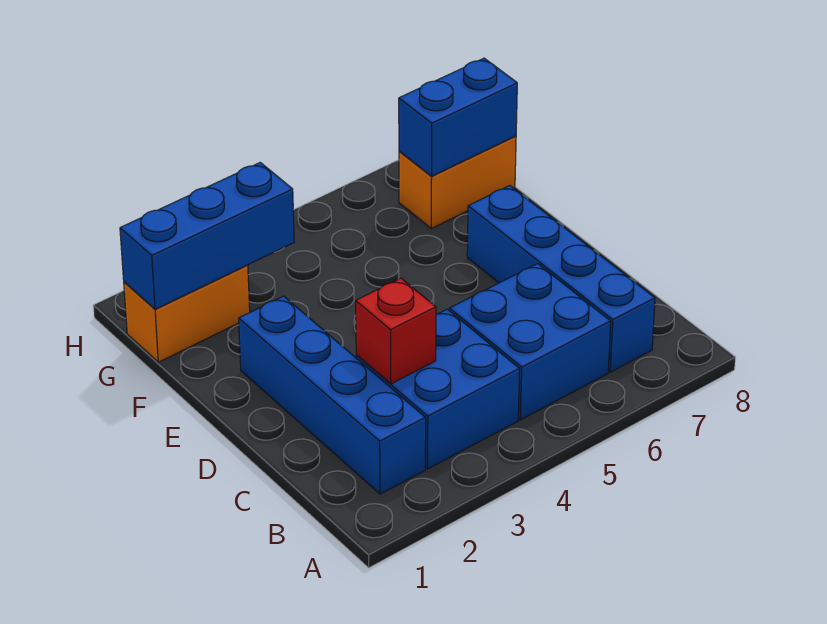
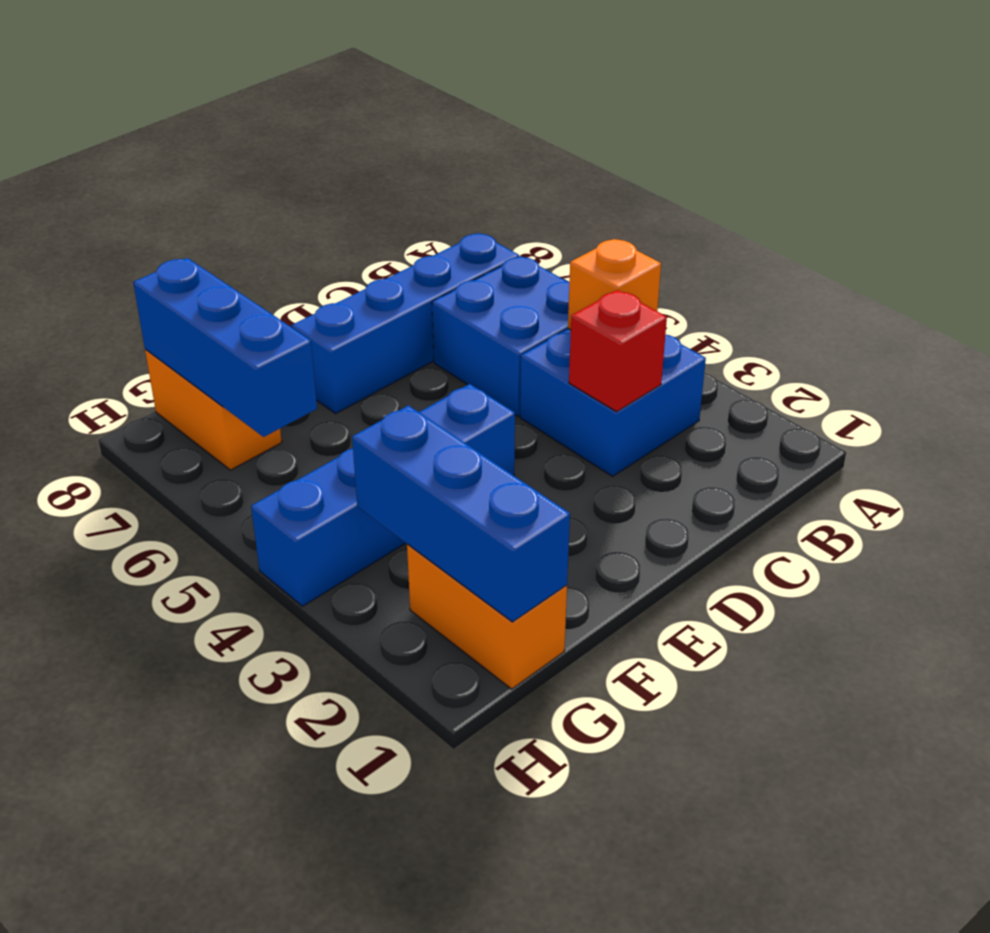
blue brick B2:E2 level 1 -> blue brick E4:H4 level 1
none -> orange brick B4 level 2
blue brick G7:G8 level 2 -> blue brick G6:G8 level 2

